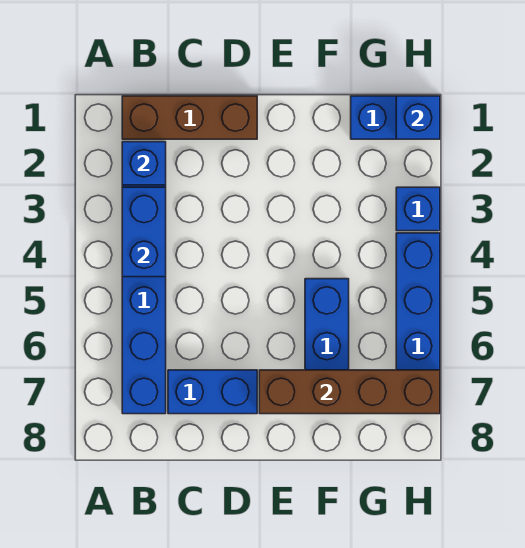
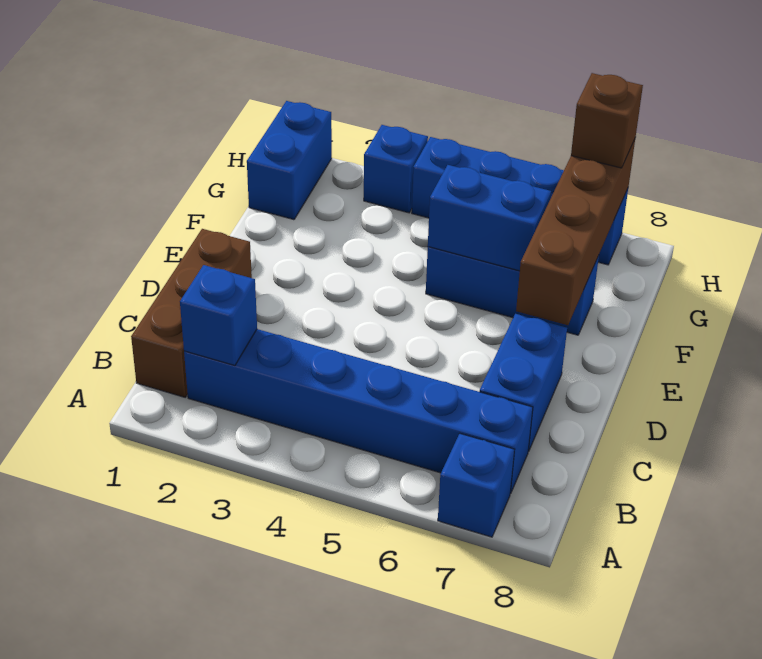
blue brick B3:B4 level 2 -> blue brick F5:F6 level 2
blue brick H1 level 2 -> blue brick A7 level 1
none -> brown brick H7 level 3

